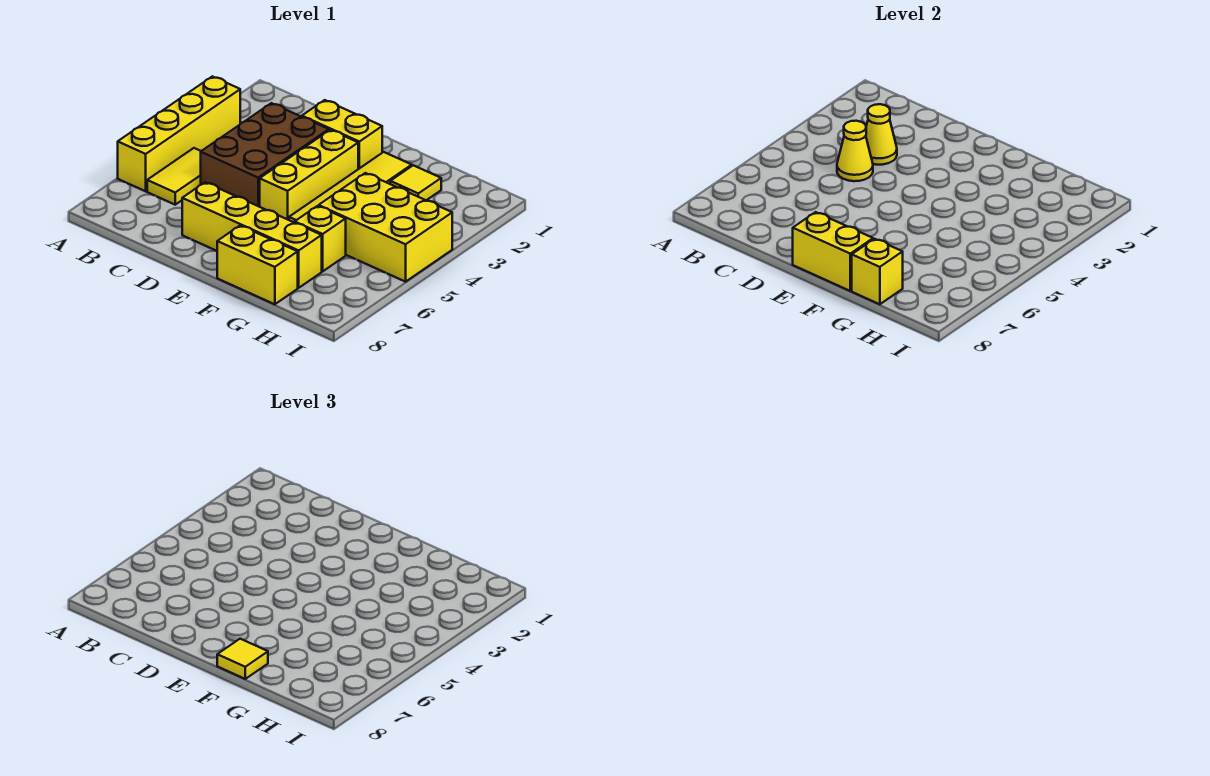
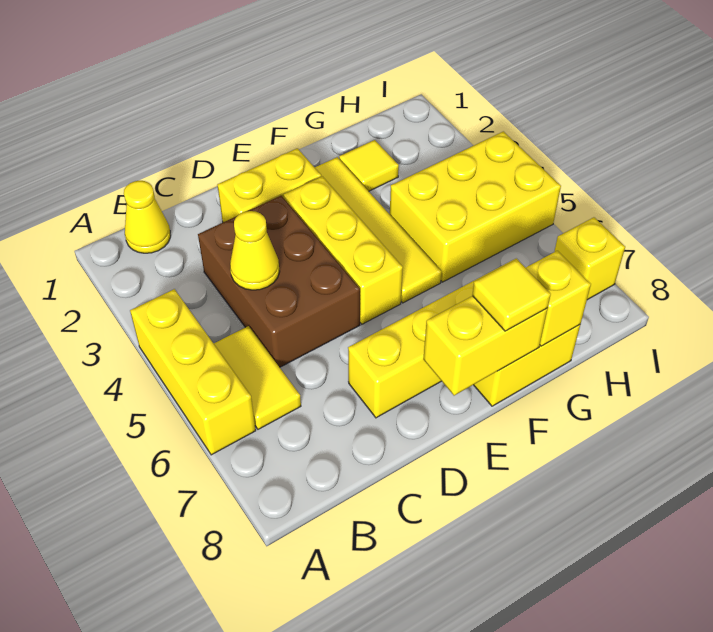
yellow brick A3:A6 level 1 -> yellow brick A4:A6 level 1
yellow cone C3 level 2 -> yellow cone B1 level 1
yellow brick G6 level 1 -> yellow brick I7 level 1

